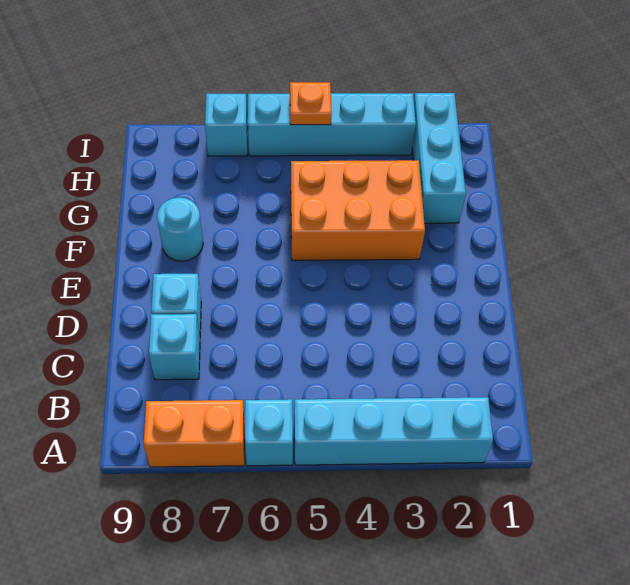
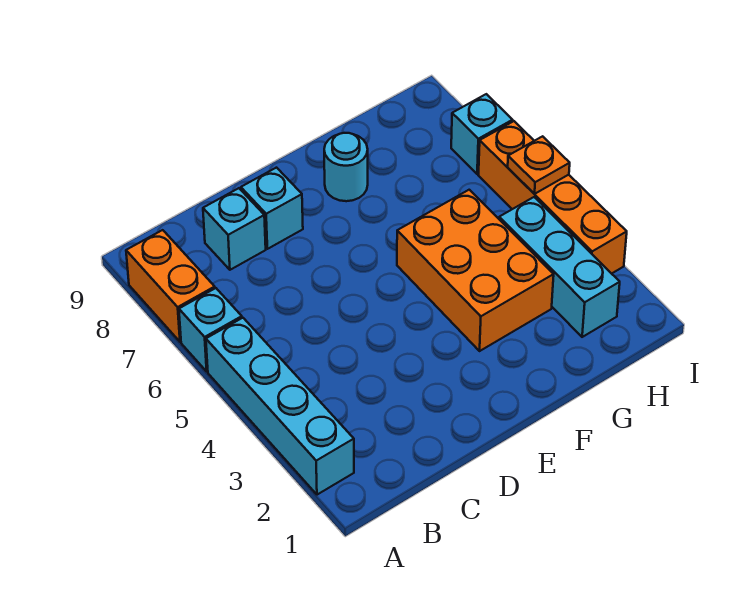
cyan brick G2:I2 level 1 -> cyan brick H2:H4 level 1
cyan brick I3:I6 level 1 -> orange brick I3:I6 level 1

